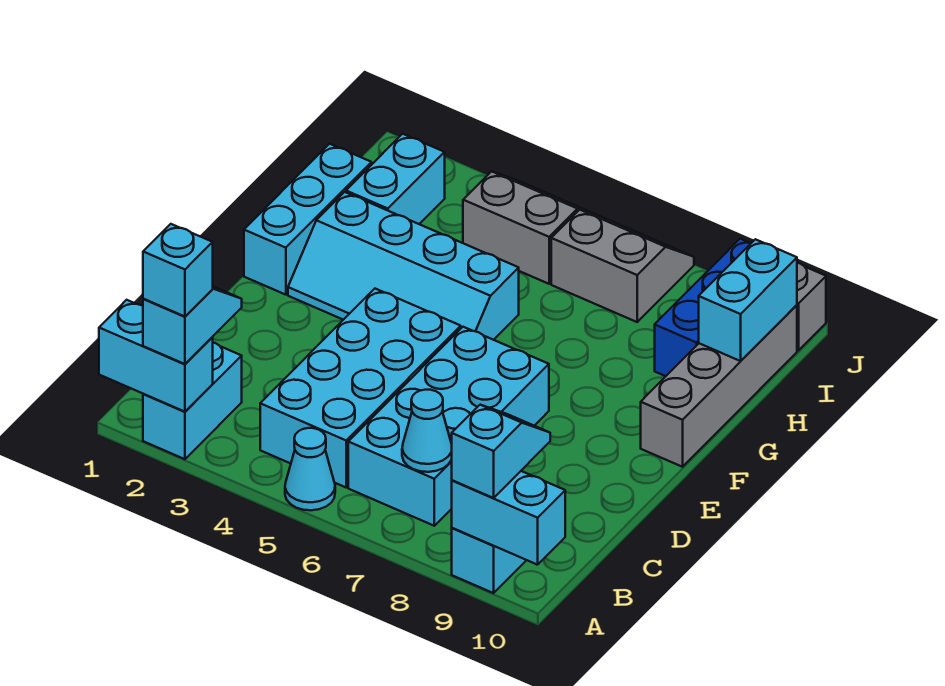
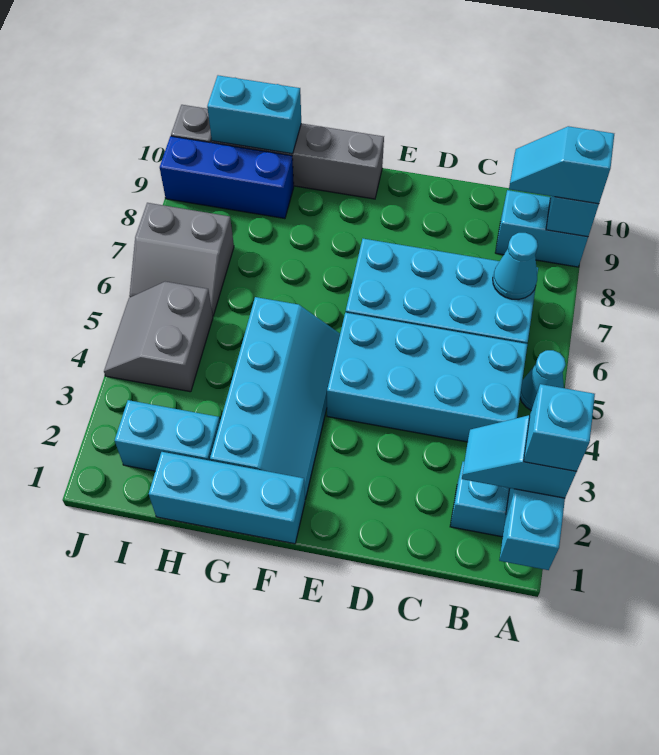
grey slope I6:J7 level 1 top I -> grey slope I6:J7 level 1 top 7

